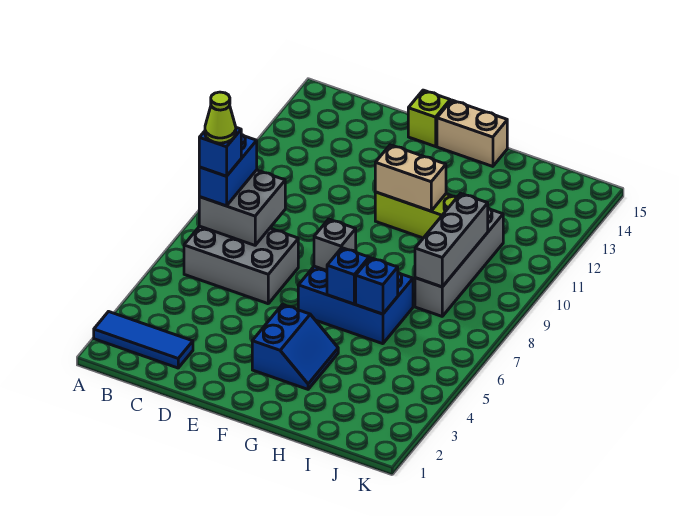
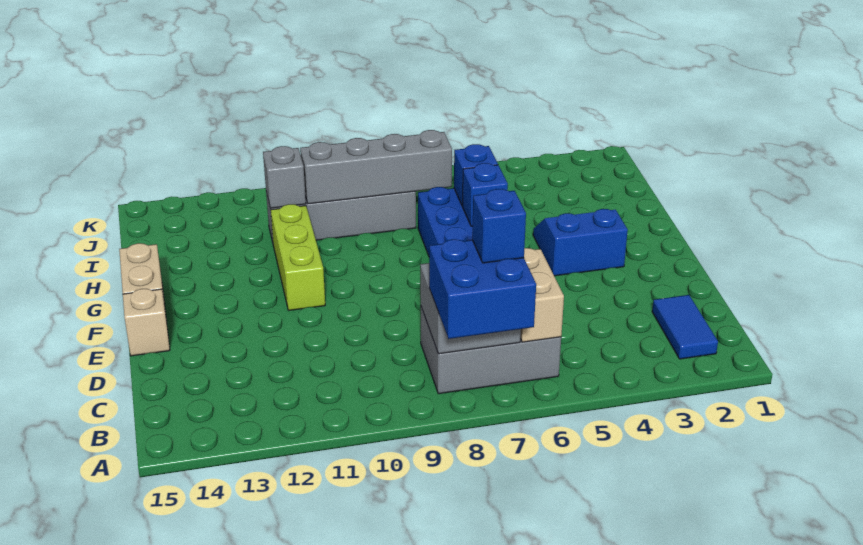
blue tile A2:C2 level 1 -> blue tile B2:C2 level 1
grey brick B6:D7 level 1 -> grey brick B6:C8 level 1
blue brick B7:B8 level 3 -> blue brick A7:B8 level 3
lime cone B7 level 5 -> none
lime brick E15 level 1 -> tan brick E15 level 1
grey brick F7 level 2 -> grey brick I11 level 2
tan brick F11:G11 level 2 -> tan brick B6:C6 level 2
grey brick I8:I10 level 2 -> grey brick I7:I10 level 2

